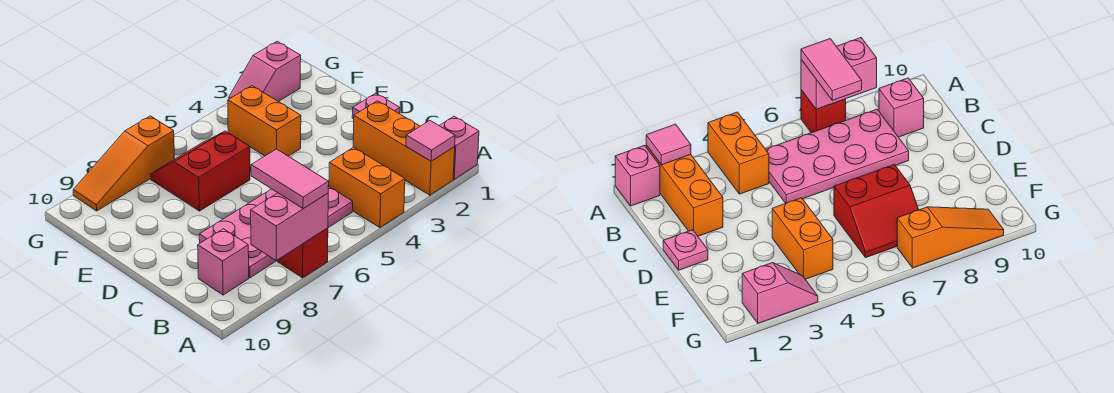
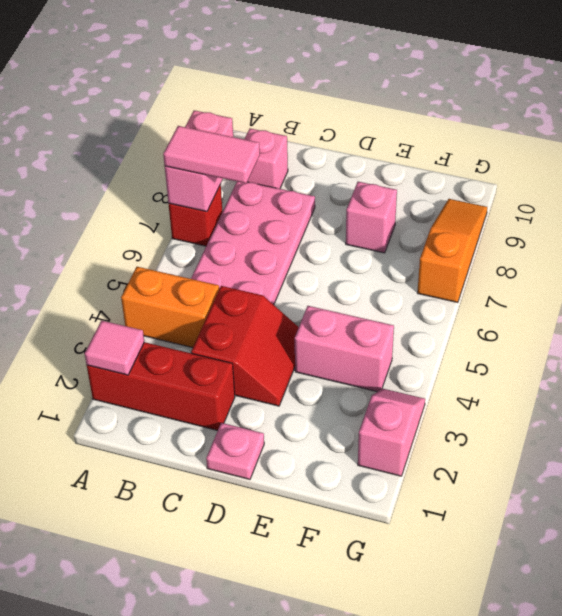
pink brick A1 level 1 -> pink brick E8 level 1
orange brick A2:C2 level 1 -> red brick A2:C2 level 1
orange brick E4:F4 level 1 -> pink brick E4:F4 level 1
red slope E6:F7 level 1 top E -> red slope C3:D4 level 1 top C

